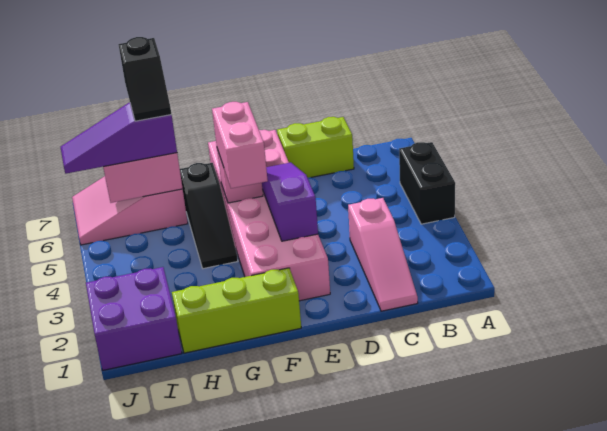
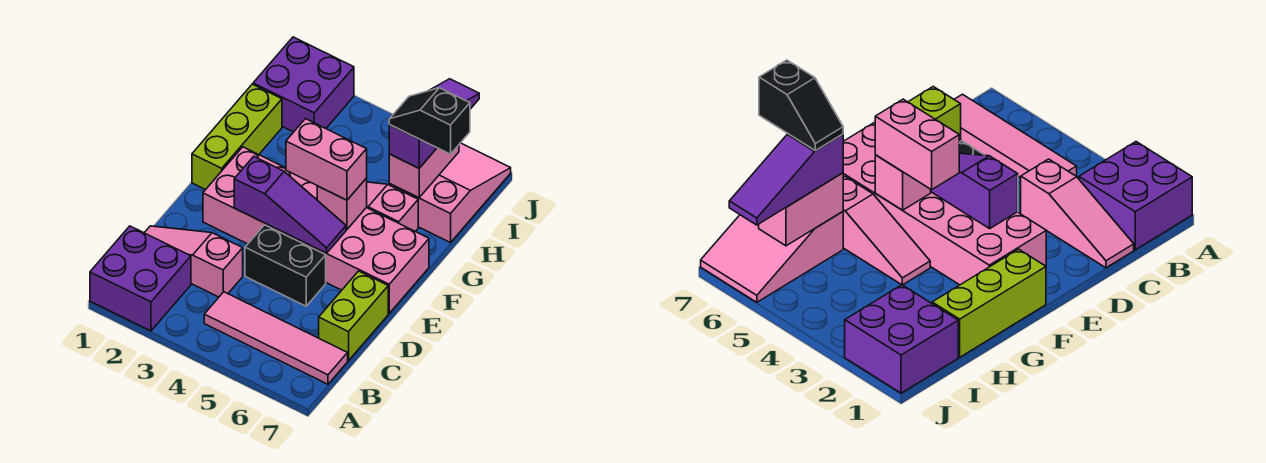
none -> purple brick A1:B2 level 1
black brick A4:A5 level 1 -> black brick D4:D5 level 1
none -> pink tile B4:B7 level 1
black slope G4:G6 level 1 top 6 -> pink slope G4:G6 level 1 top 6

